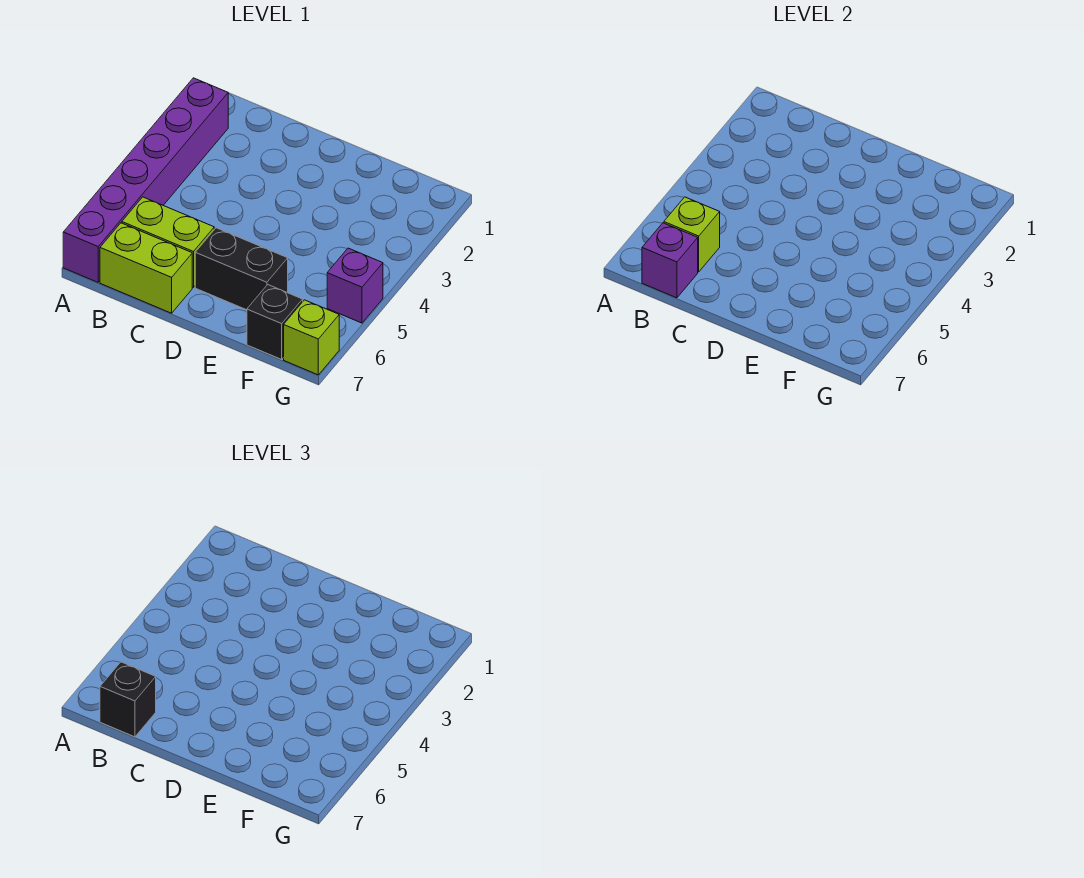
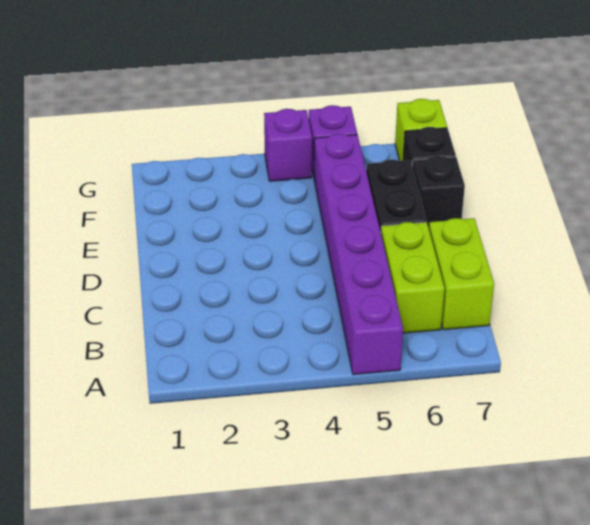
purple brick A2:A7 level 1 -> purple brick A5:F5 level 1
lime brick B6 level 2 -> none
purple brick B7 level 2 -> purple brick G4 level 1
black brick B7 level 3 -> black brick E7 level 1

